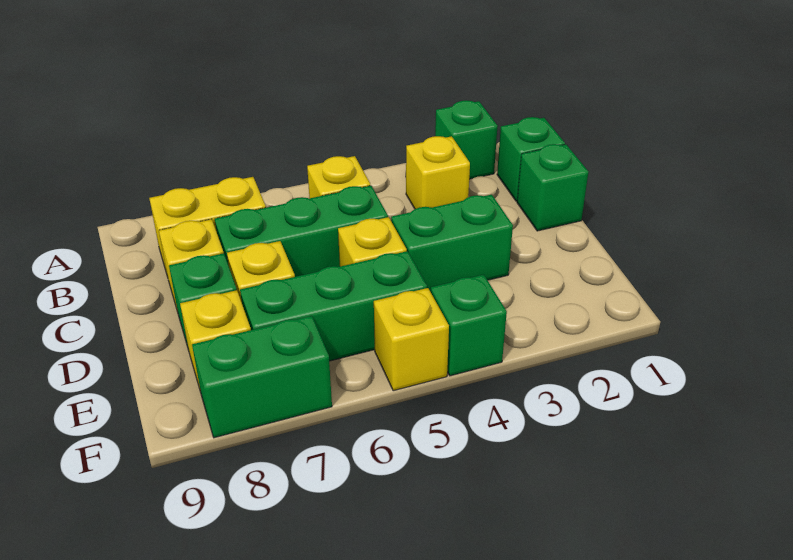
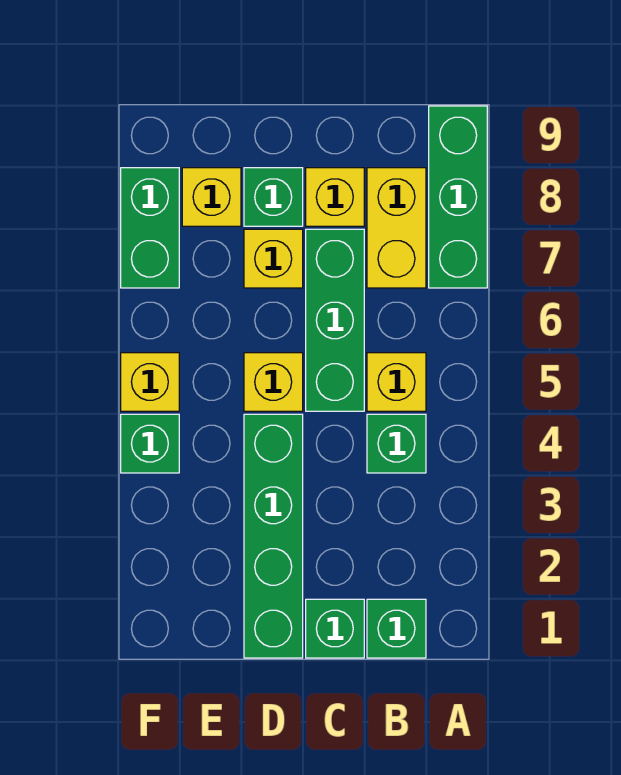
green brick A2 level 1 -> green brick B4 level 1
yellow brick B3 level 1 -> none
green brick D3:D4 level 1 -> green brick D1:D4 level 1
green brick E5:E7 level 1 -> green brick A7:A9 level 1

